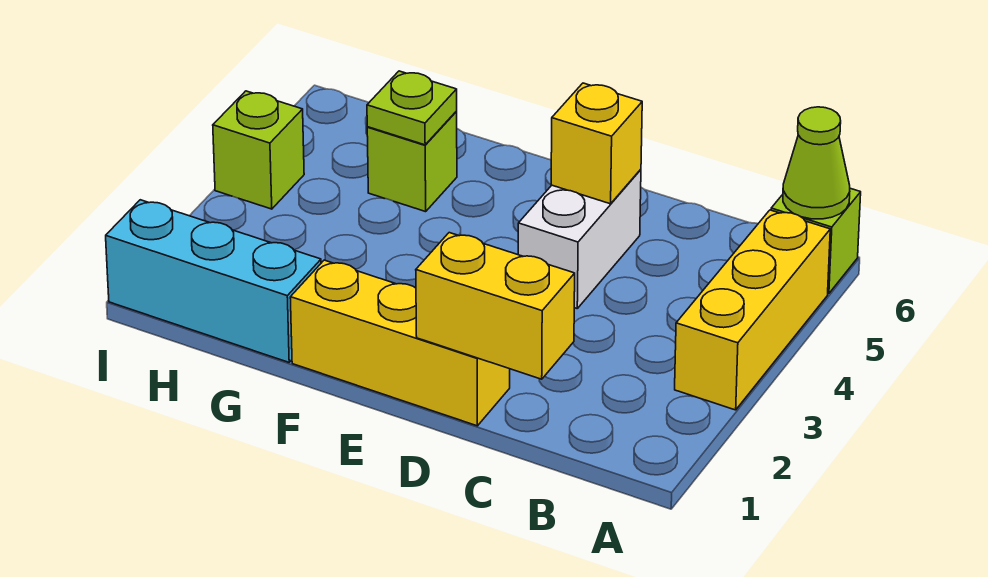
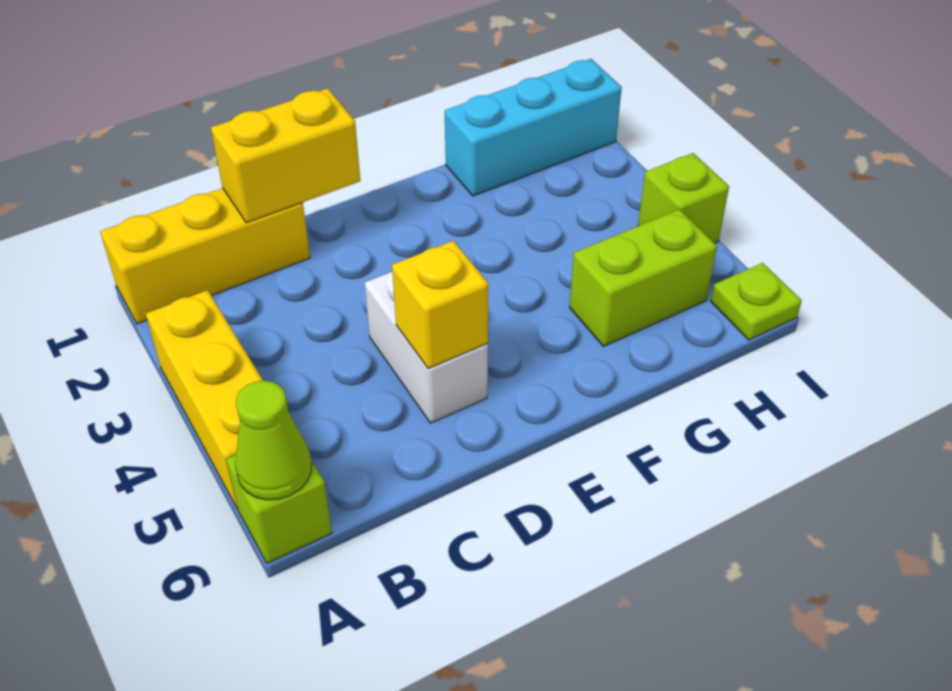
yellow brick D1:F1 level 1 -> yellow brick A1:C1 level 1
lime brick G5 level 1 -> lime brick G5:H5 level 1
lime plate G5 level 2 -> lime plate I6 level 1

